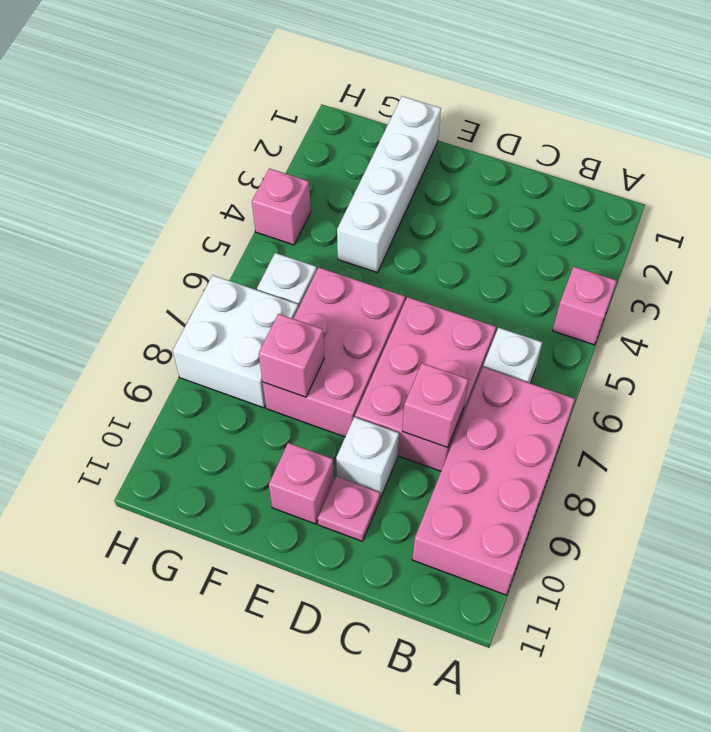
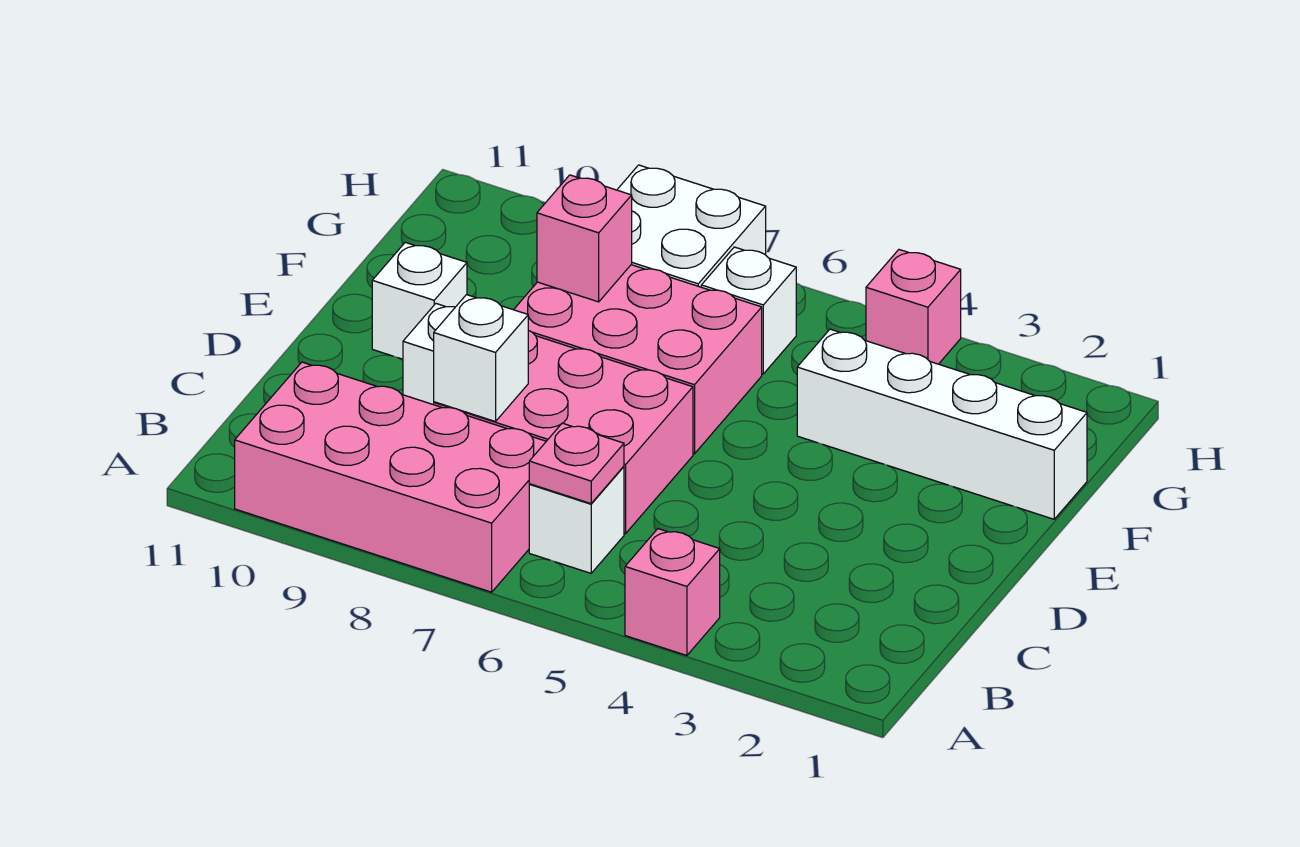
pink brick C8 level 2 -> white brick C8 level 2
pink plate D10 level 1 -> pink plate B6 level 2
pink brick E10 level 1 -> white brick E10 level 1

